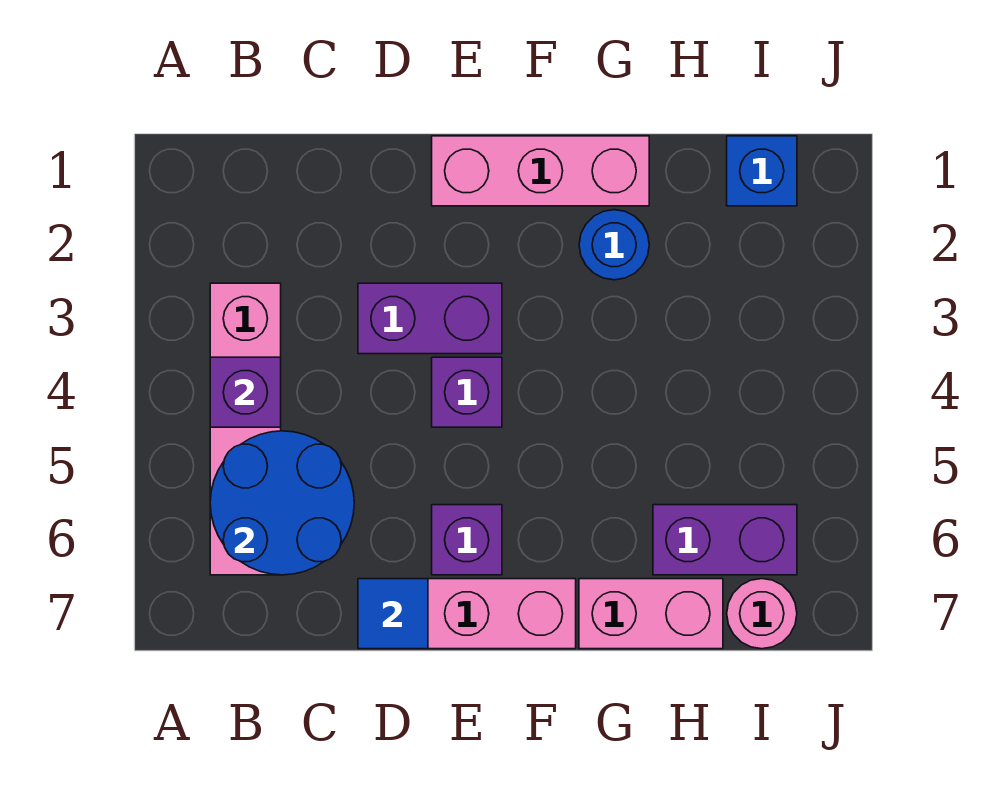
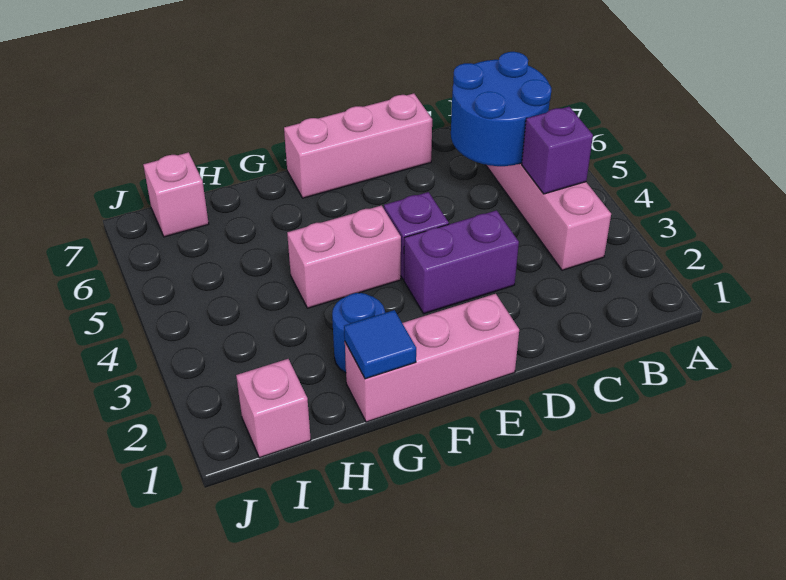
blue tile D7 level 2 -> blue tile G1 level 2
purple brick E6 level 1 -> none
pink brick G7:H7 level 1 -> pink brick F4:G4 level 1
purple brick H6:I6 level 1 -> none
blue brick I1 level 1 -> pink brick I1 level 1
pink round brick I7 level 1 -> pink brick I7 level 1

